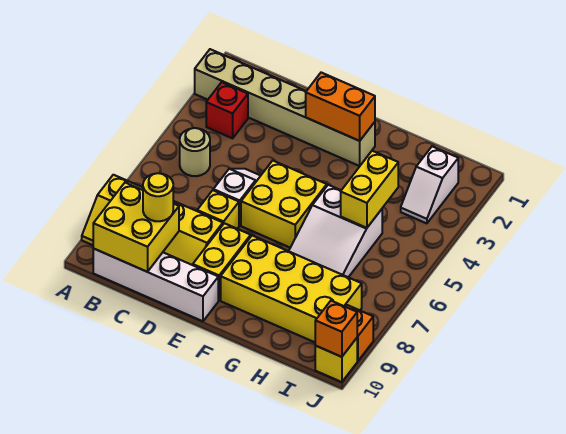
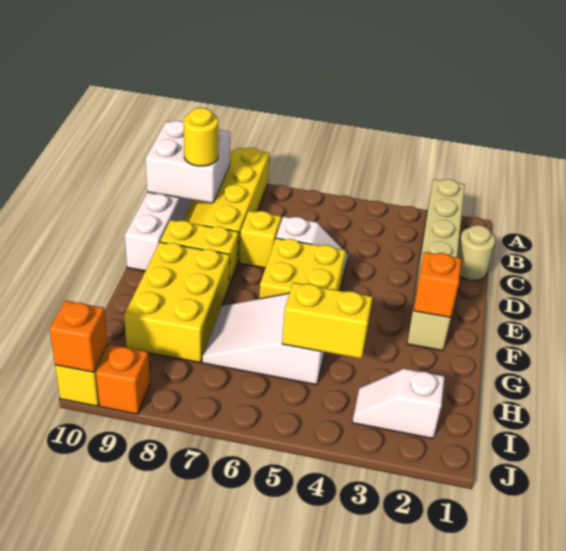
red brick B3 level 1 -> none
tan round brick B5 level 1 -> tan round brick C1 level 1
yellow brick B9:C10 level 2 -> white brick B9:C10 level 2
orange brick E2:F2 level 2 -> orange brick F2 level 2
yellow brick F8:I9 level 1 -> yellow brick F8:H9 level 1

